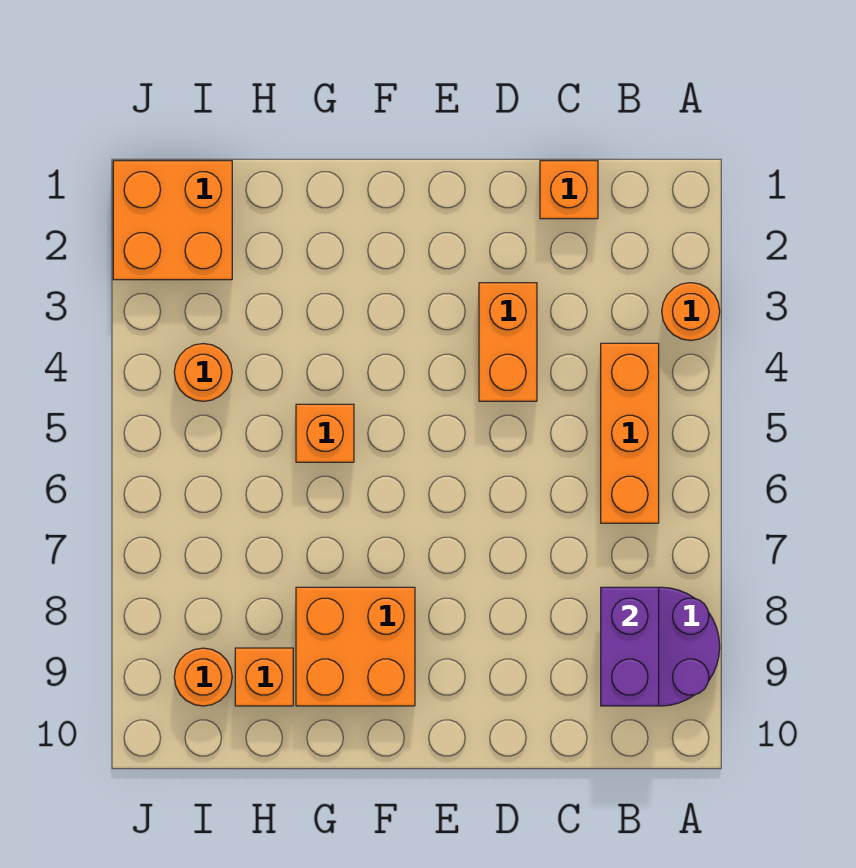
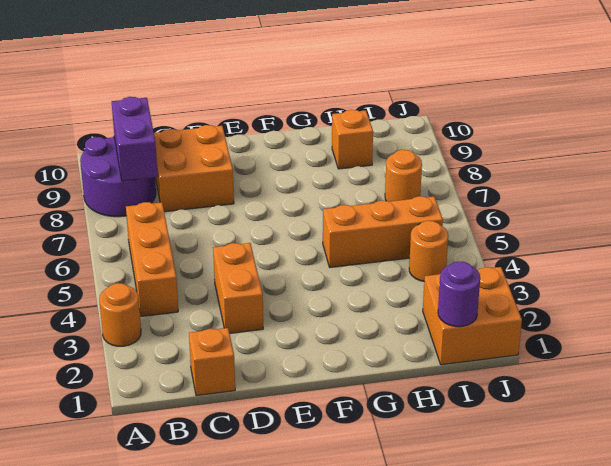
orange brick F8:G9 level 1 -> orange brick C8:D9 level 1
orange brick G5 level 1 -> orange brick G5:I5 level 1
none -> purple round brick I1 level 2
orange round brick I9 level 1 -> orange round brick I7 level 1

